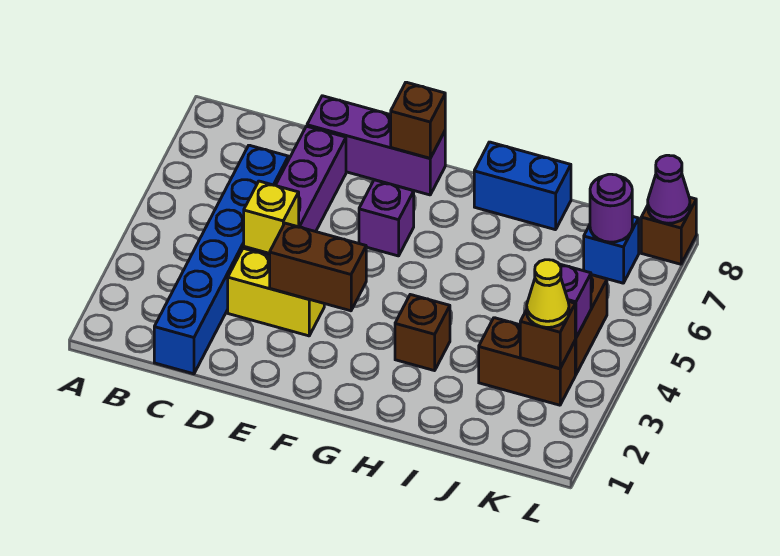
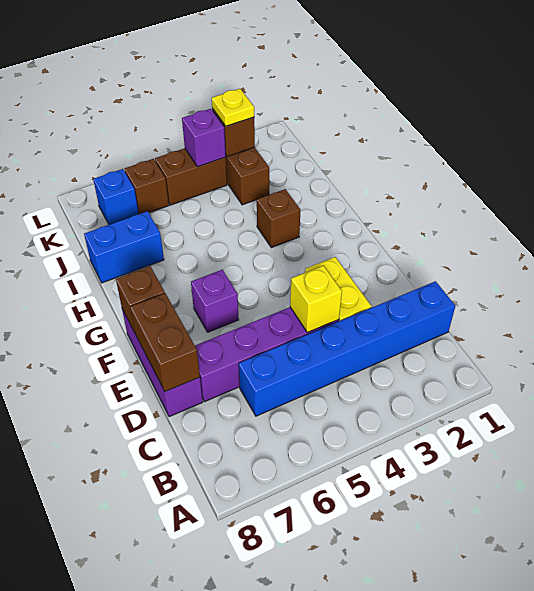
brown brick E3:F3 level 2 -> brown brick D8:E8 level 2
blue brick H8:I8 level 1 -> blue brick I7:I8 level 1
yellow cone K3 level 3 -> yellow plate K3 level 3
purple round brick K7 level 2 -> none
brown brick L8 level 1 -> brown brick K6 level 1
purple cone L8 level 2 -> none

